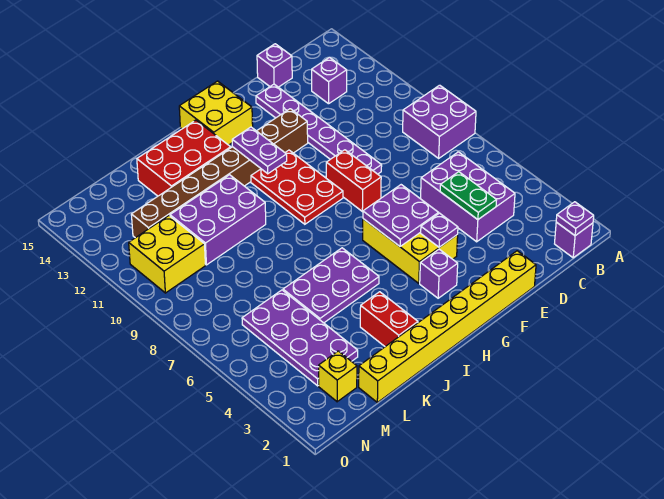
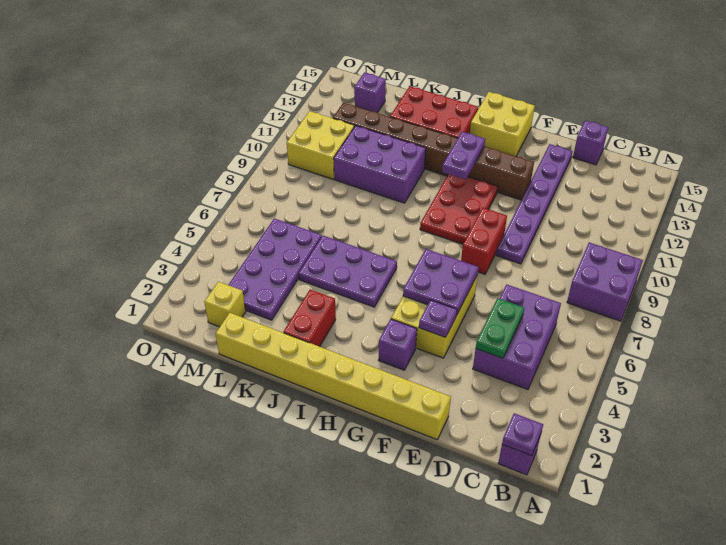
purple brick C13 level 1 -> purple brick M14 level 1

